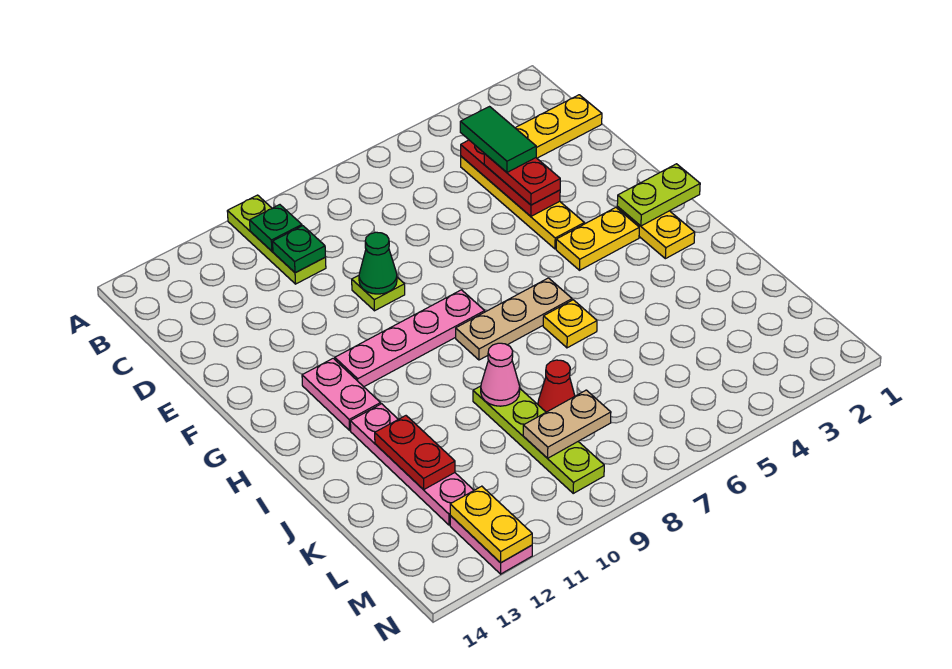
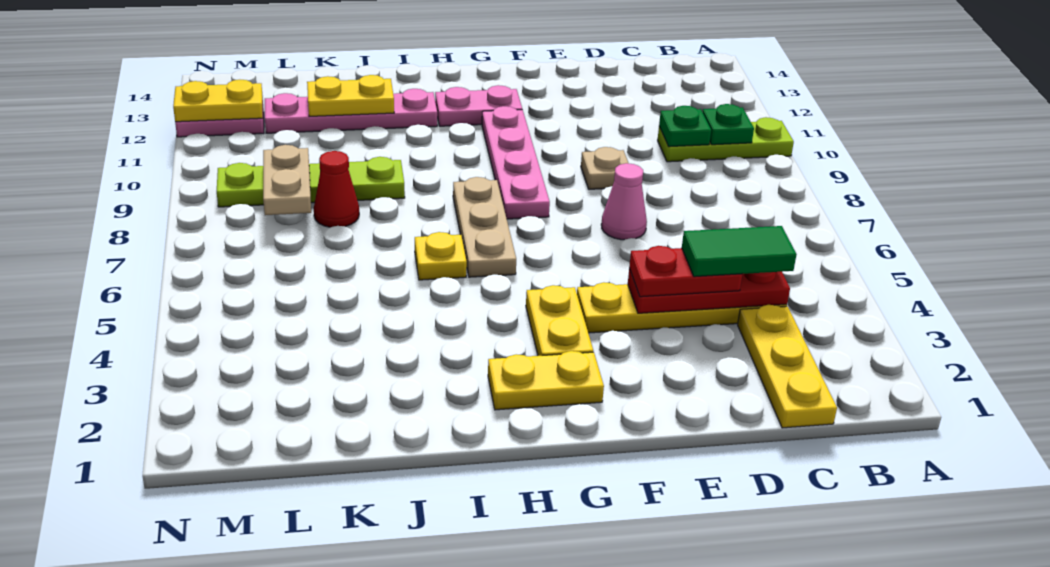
lime plate E9 level 1 -> tan plate E9 level 1
green cone E9 level 2 -> none
lime plate G1:G2 level 2 -> none
pink cone J9 level 2 -> pink cone E7 level 1
red plate J12:K12 level 2 -> yellow plate J12:K12 level 2

